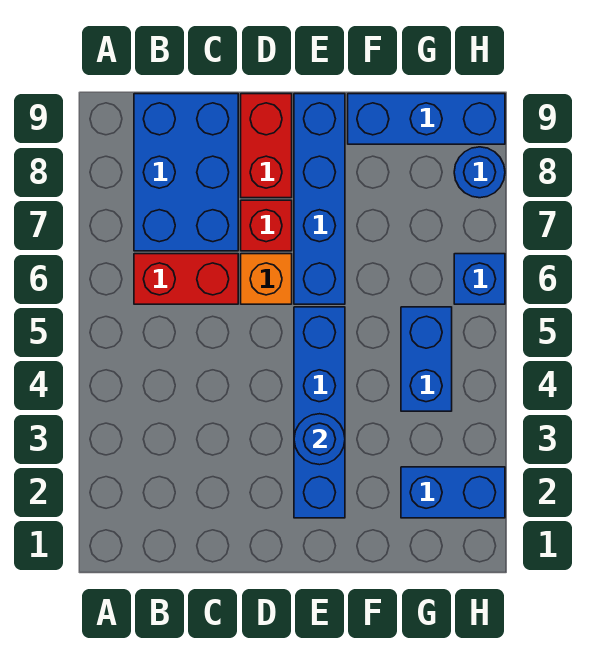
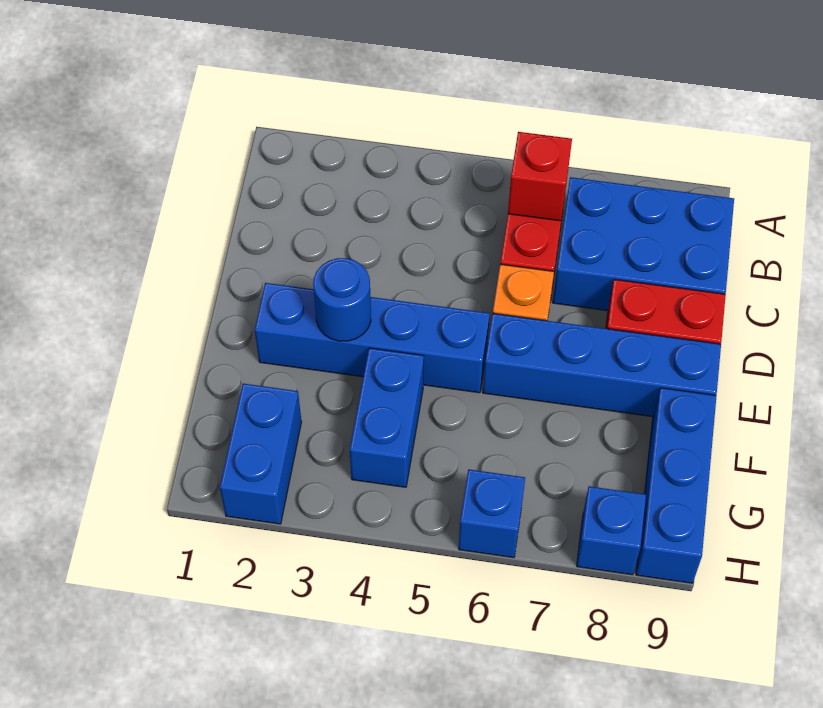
red brick D7 level 1 -> red brick B6 level 2
blue brick G4:G5 level 1 -> blue brick F4:G4 level 1
blue round brick H8 level 1 -> blue brick H8 level 1

